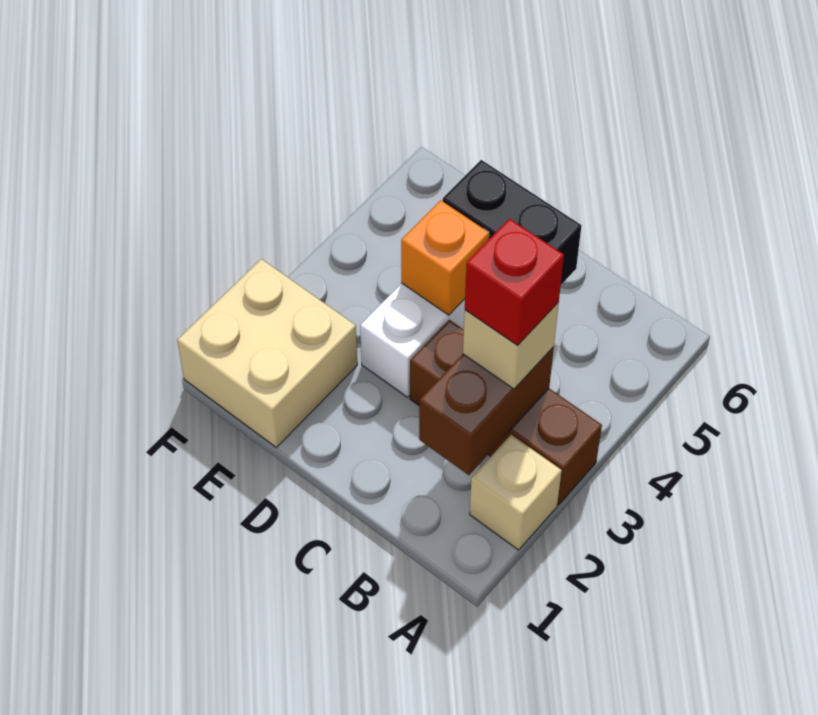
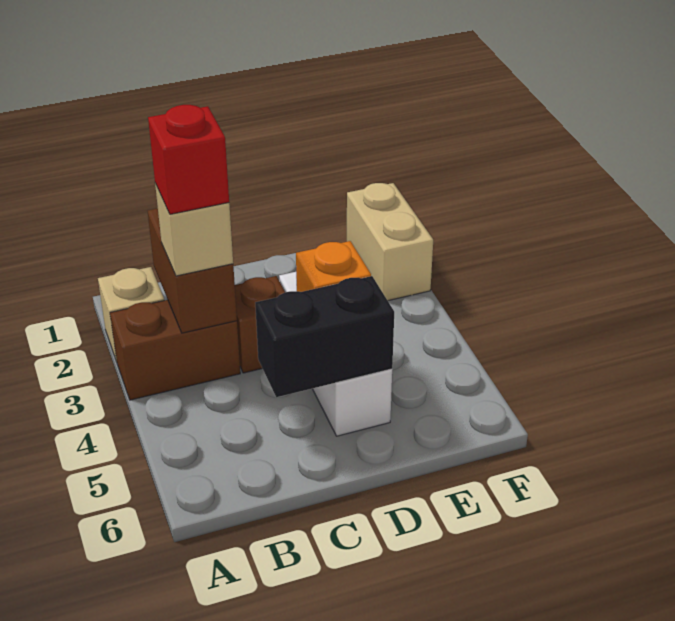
tan brick E1:F2 level 1 -> tan brick F1:F2 level 1

